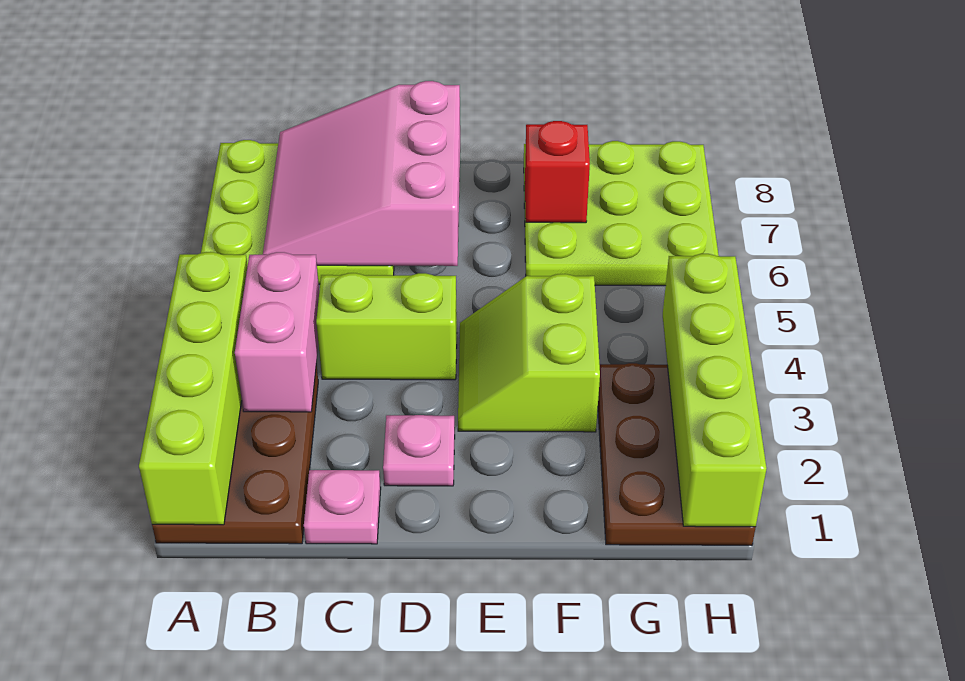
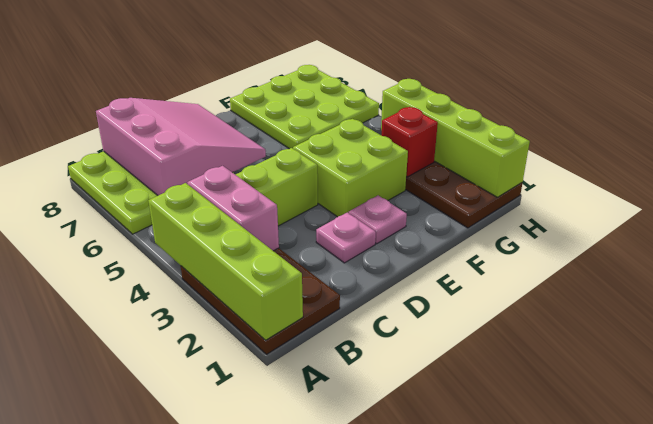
pink slope B6:D8 level 2 top D -> pink slope B6:D8 level 2 top B
pink plate C1 level 1 -> pink plate E2 level 1
lime slope E3:F4 level 1 top F -> lime brick E3:F4 level 1
red brick F7 level 2 -> red brick G3 level 2

